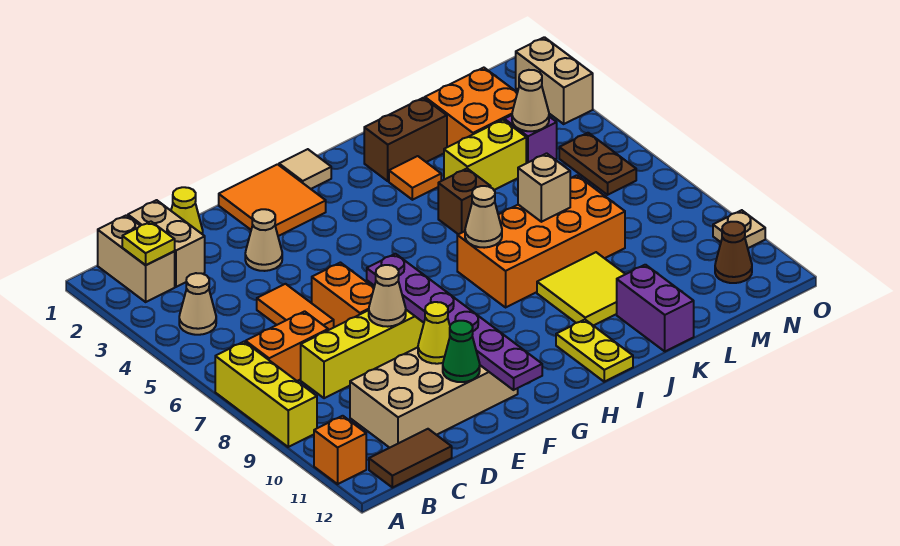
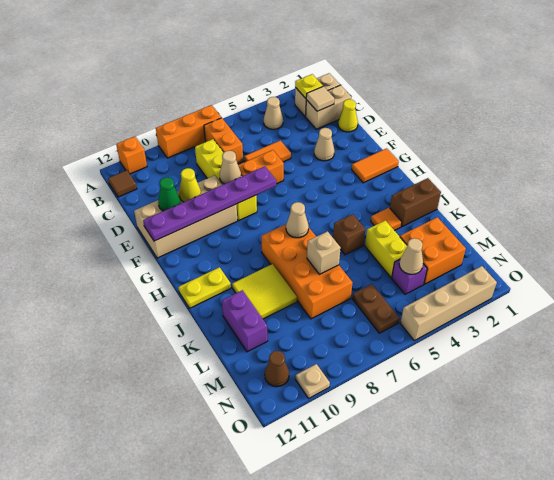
yellow brick A7:A9 level 1 -> orange brick A7:A9 level 1
brown tile B12:C12 level 1 -> brown tile B12 level 1
tan brick C10:F11 level 1 -> tan brick E9:F12 level 1
orange tile F1:G2 level 1 -> orange tile G1:G2 level 1
tan tile H1 level 1 -> tan tile C2 level 2
brown brick J2:K2 level 1 -> brown brick J1:J2 level 1
purple brick K11:K12 level 1 -> purple brick K11:L11 level 1
brown plate N5:N6 level 1 -> brown plate M6:N6 level 1
tan brick O2:O3 level 1 -> tan brick O2:O5 level 1

